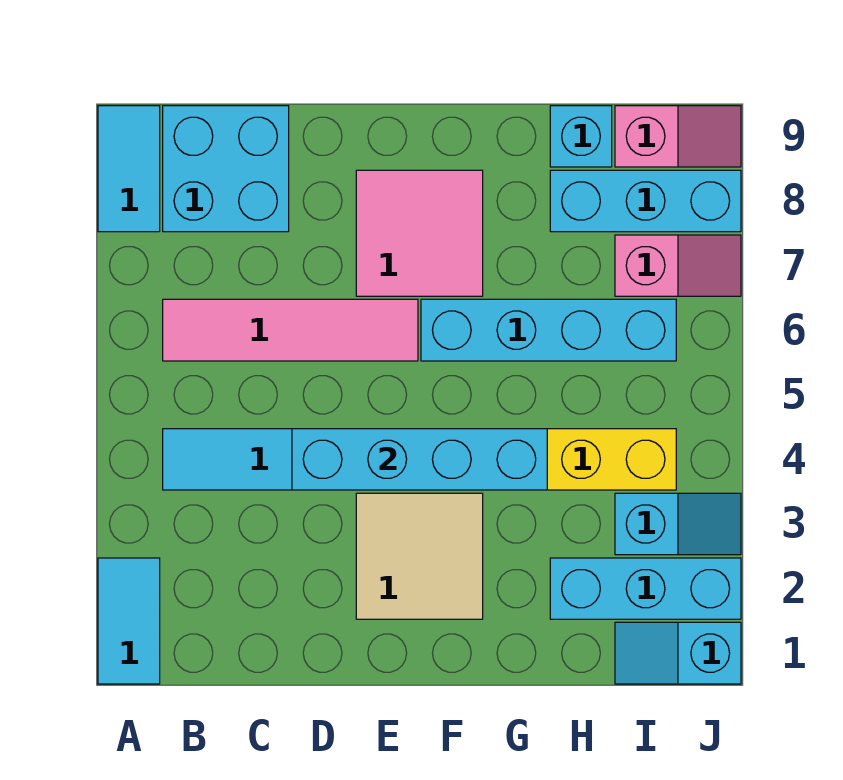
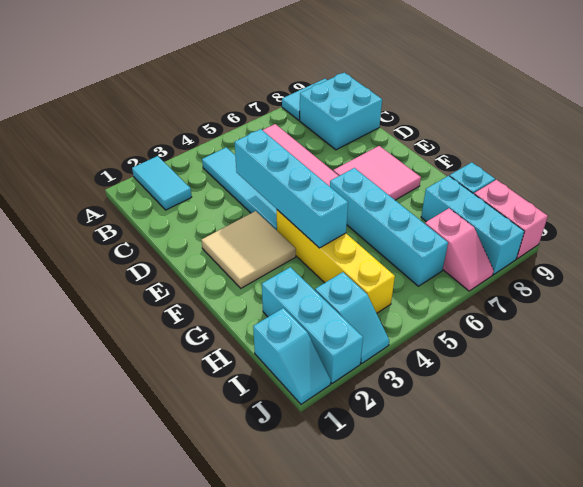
cyan tile A1:A2 level 1 -> cyan tile A2:B2 level 1
cyan slope I1:J1 level 1 top J -> cyan slope I1:J1 level 1 top I
pink slope I9:J9 level 1 top I -> pink brick I9:J9 level 1

